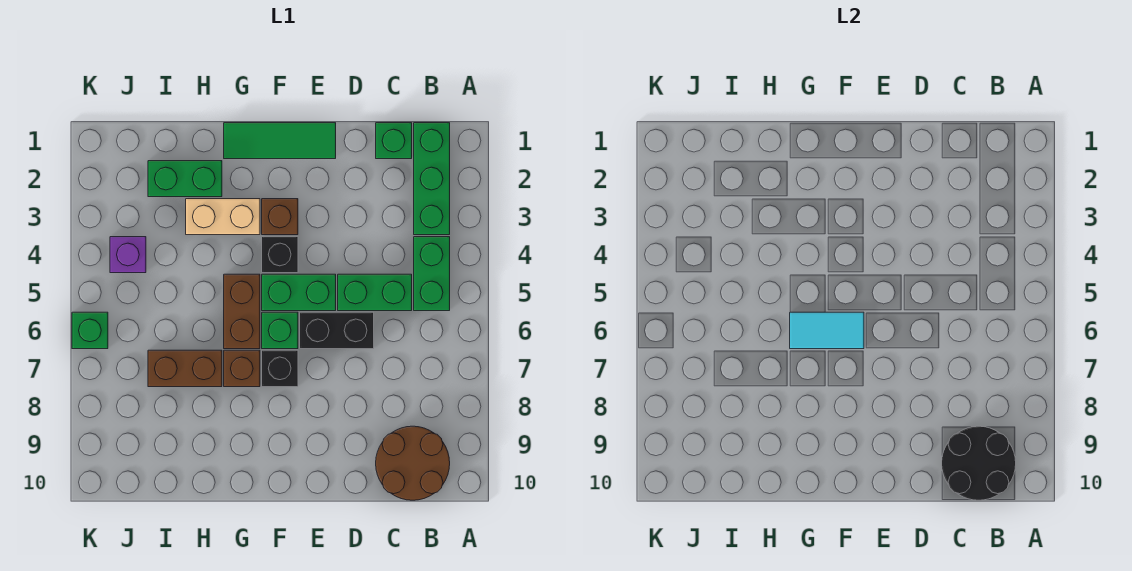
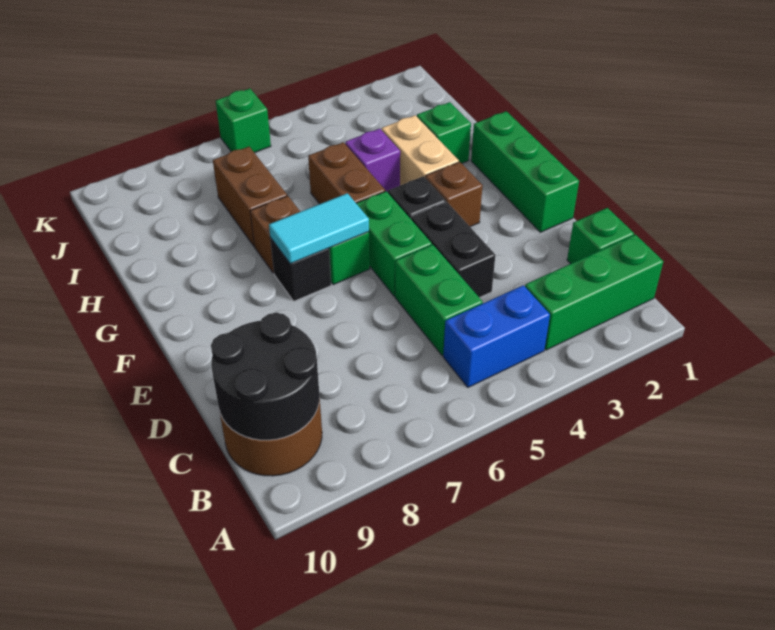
green brick B4:B5 level 1 -> blue brick B4:B5 level 1
black brick D6:E6 level 1 -> black brick D4:E4 level 1
green tile E1:G1 level 1 -> green brick E1:G1 level 1
cyan tile F6:G6 level 2 -> cyan tile F6:F7 level 2
brown brick G5:G6 level 1 -> brown brick G5:H5 level 1
green brick H2:I2 level 1 -> green brick H2 level 1
purple brick J4 level 1 -> purple brick H4 level 1

